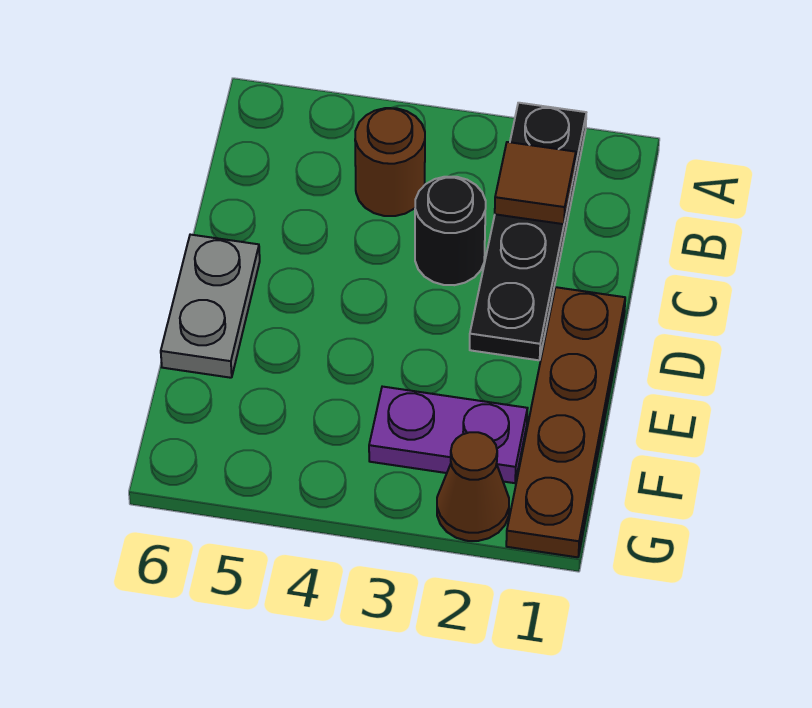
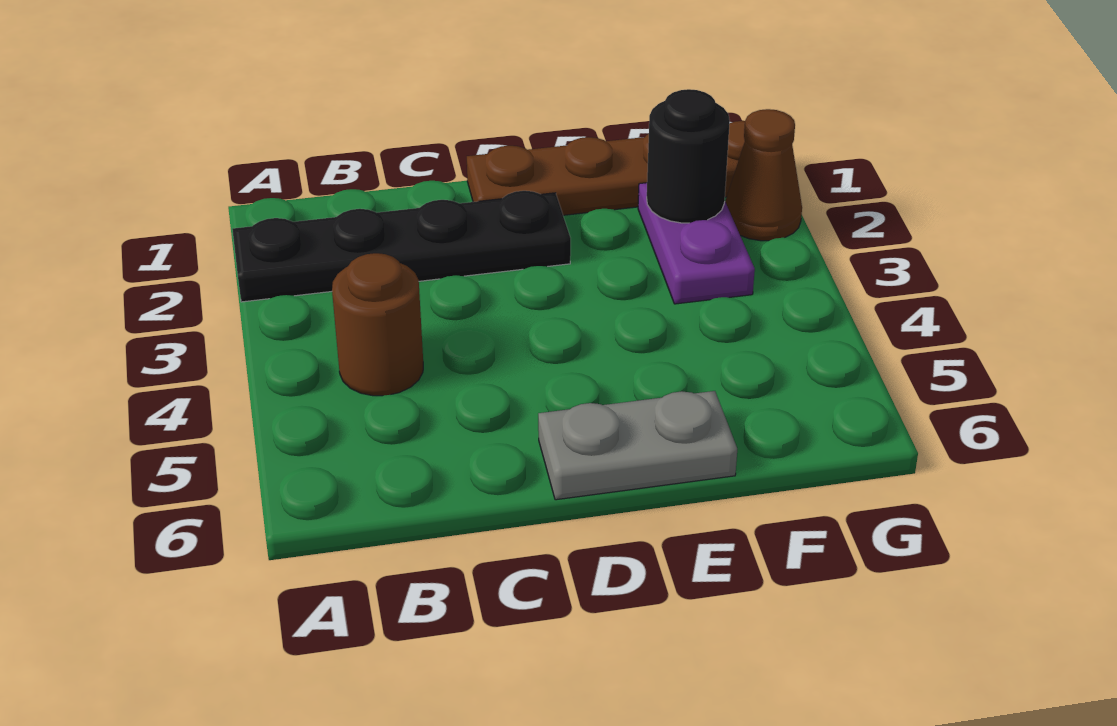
brown tile B2 level 2 -> none
black round brick C3 level 1 -> black round brick F2 level 2

